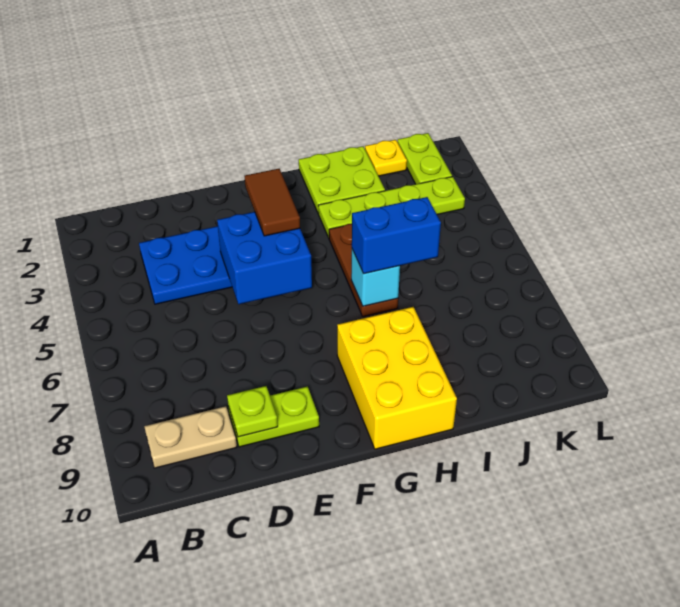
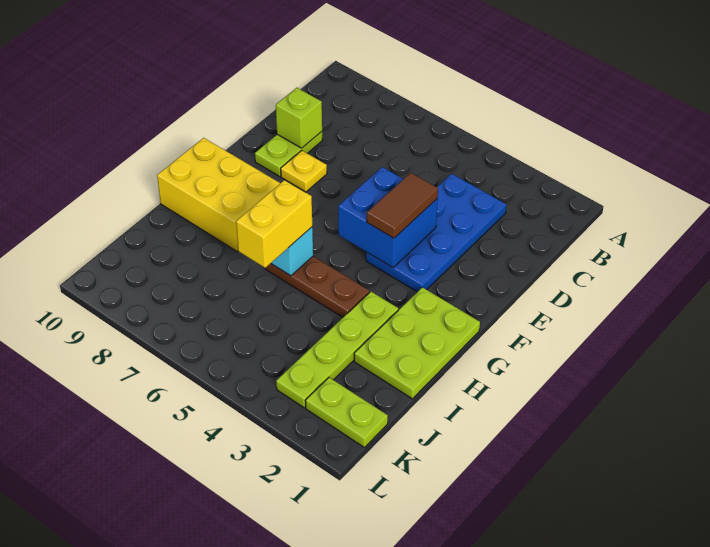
tan plate B9:C9 level 1 -> none
lime plate D9 level 2 -> lime brick D9 level 2
brown tile F3:F4 level 3 -> brown tile E4:F4 level 3
lime plate H1:I2 level 1 -> lime plate G1:I2 level 1
blue brick H6:I6 level 3 -> yellow brick H6:I6 level 3
yellow plate J1 level 1 -> yellow plate E8 level 1

